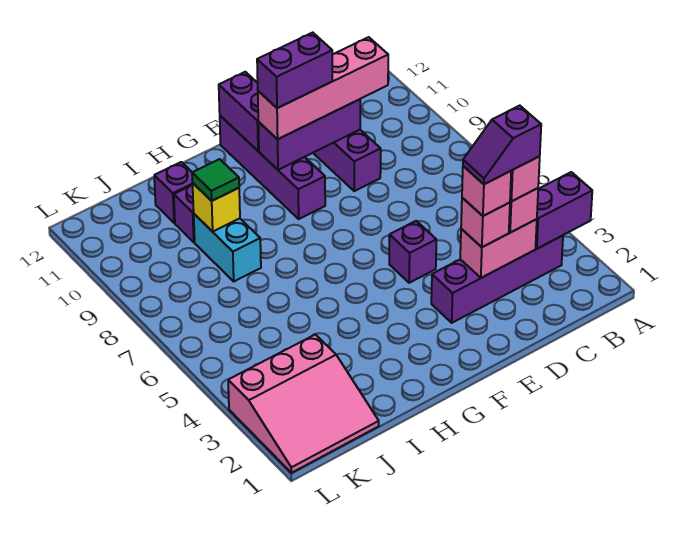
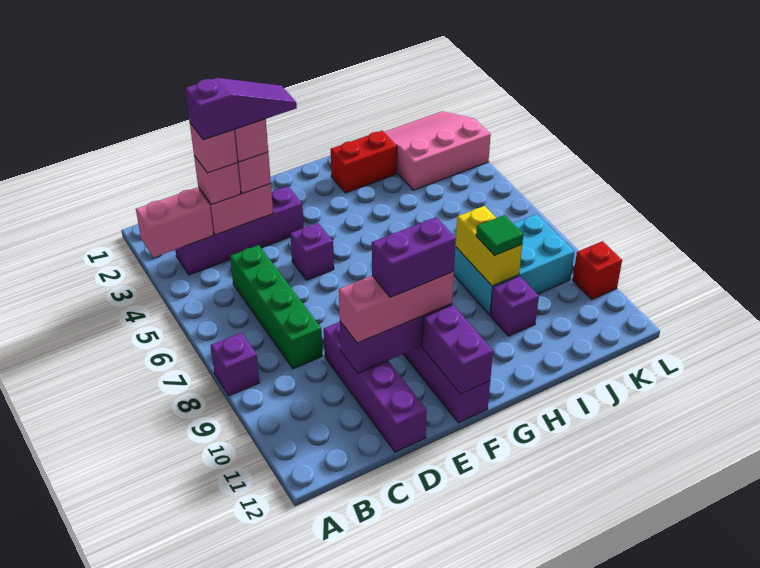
purple brick A3:B3 level 2 -> pink brick A3:B3 level 2
purple slope C3:D3 level 5 top C -> purple slope C3:E3 level 5 top C
none -> green brick C5:C8 level 1
pink brick C10:F10 level 3 -> pink brick D10:F10 level 3
none -> red brick H2:I2 level 1
cyan brick I8:I9 level 1 -> cyan brick I8:K9 level 1
yellow brick I9 level 2 -> yellow brick I8:I9 level 2
purple brick I11 level 1 -> purple brick A8 level 1
none -> red brick L10 level 1

